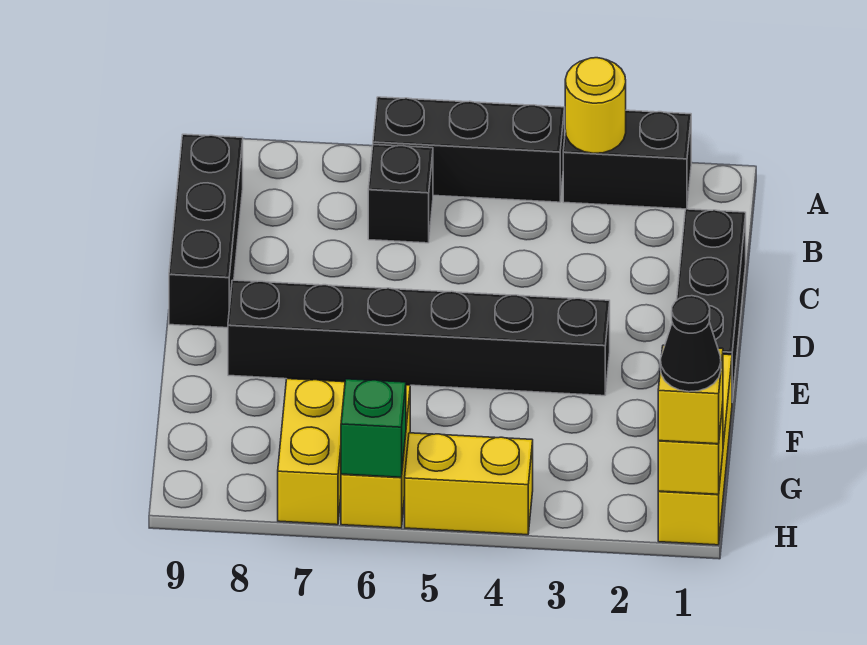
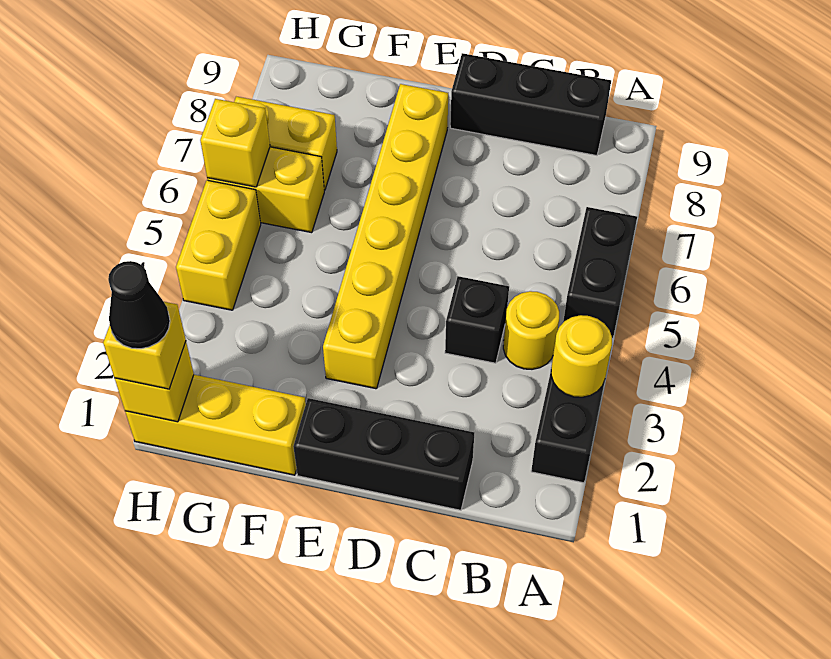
black brick A4:A6 level 1 -> black brick A5:A6 level 1
none -> yellow round brick B4 level 1
black brick B6 level 1 -> black brick C4 level 1
black brick E3:E8 level 1 -> yellow brick E3:E8 level 1
green brick H6 level 2 -> yellow brick H6 level 2

